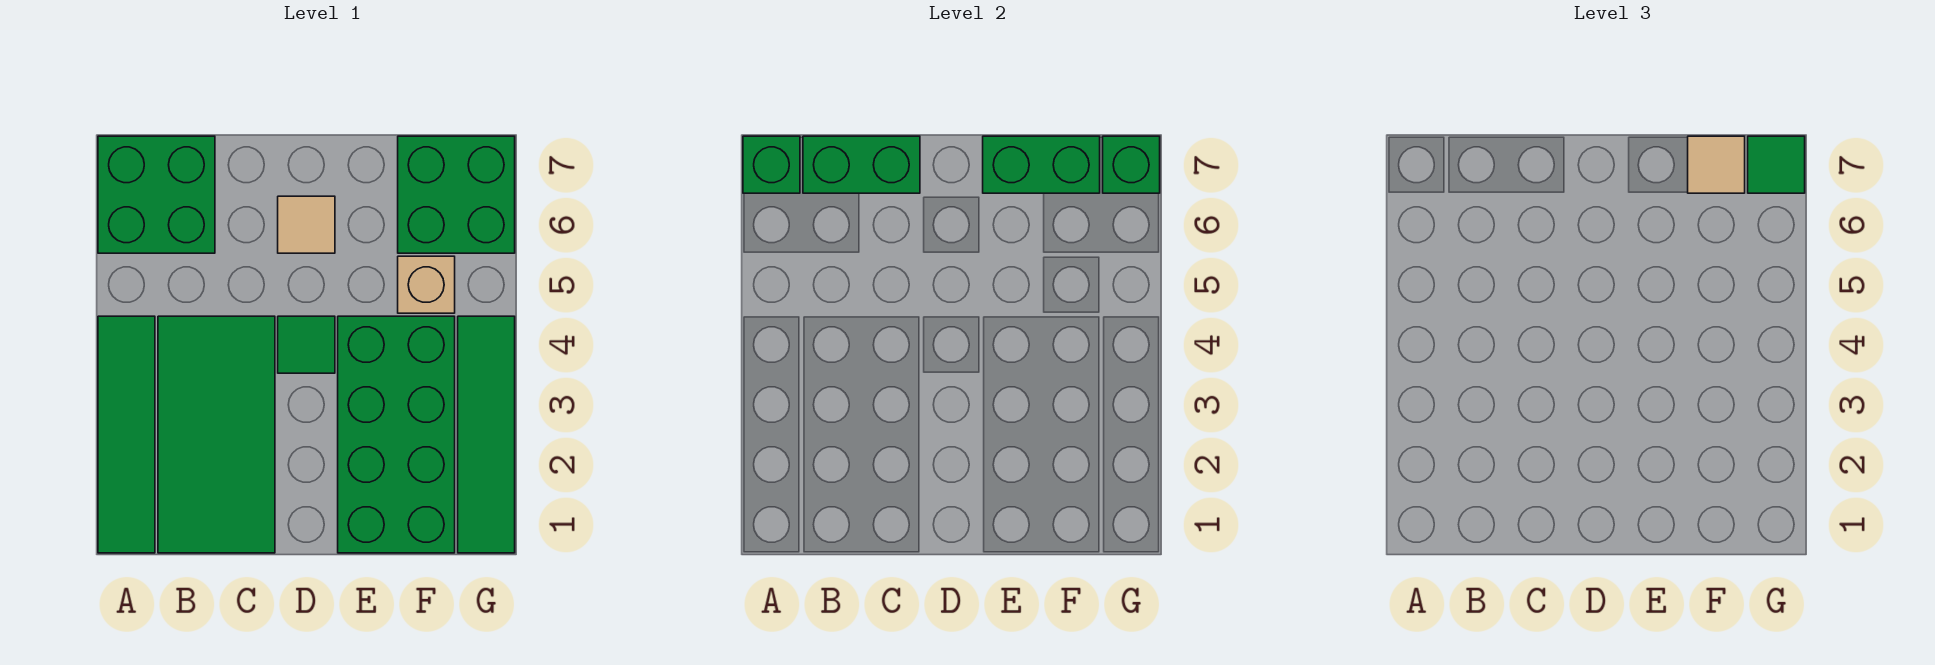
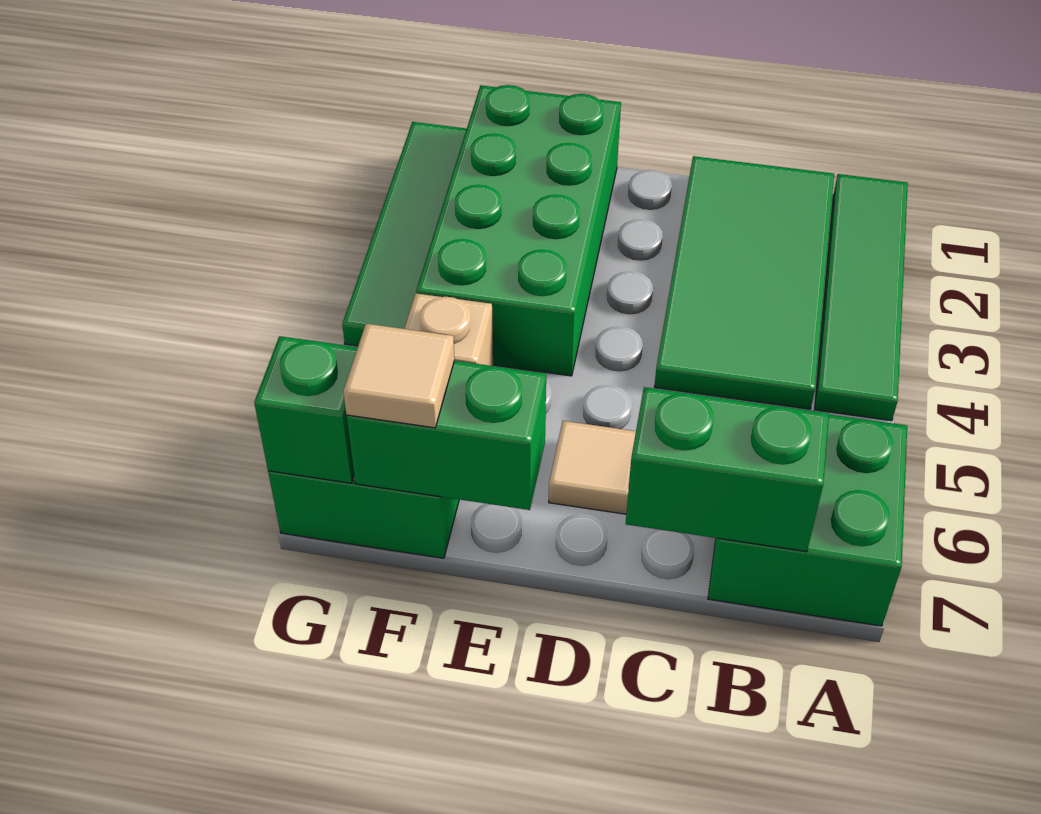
green brick A7 level 2 -> none
green tile D4 level 1 -> none
green tile G7 level 3 -> none

